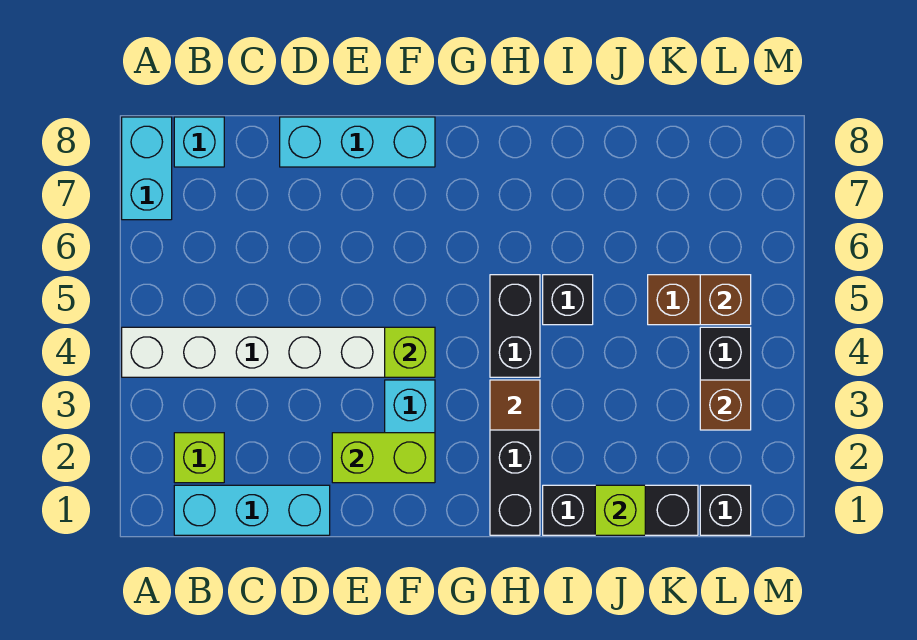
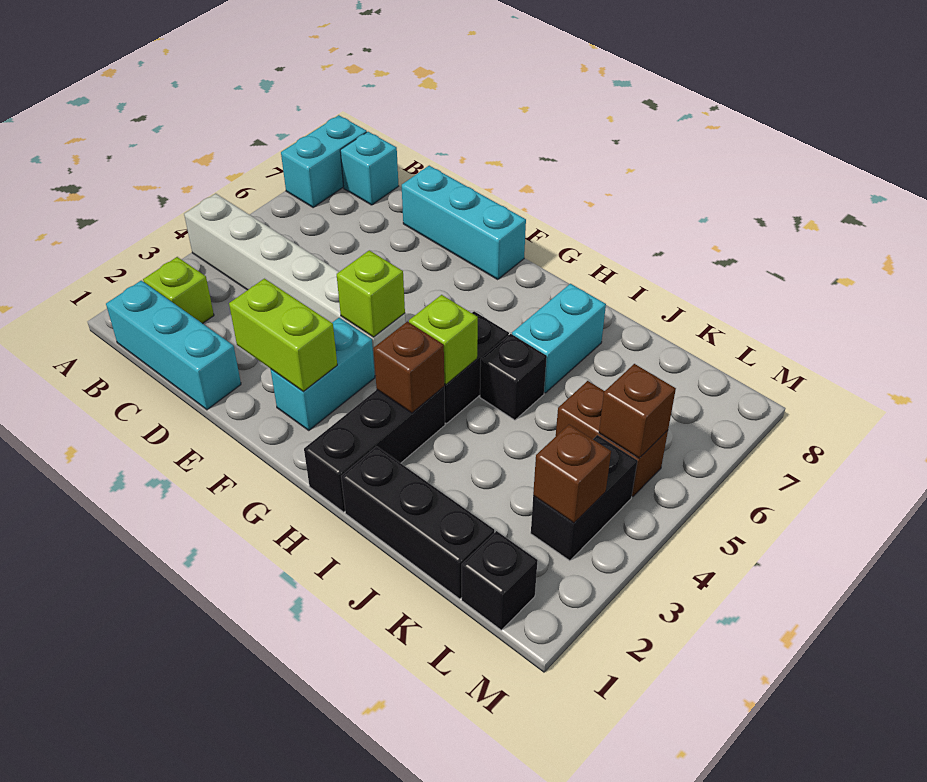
brown tile H3 level 2 -> brown brick H3 level 2
none -> cyan brick I6:I7 level 1
lime brick J1 level 2 -> lime brick H4 level 2

